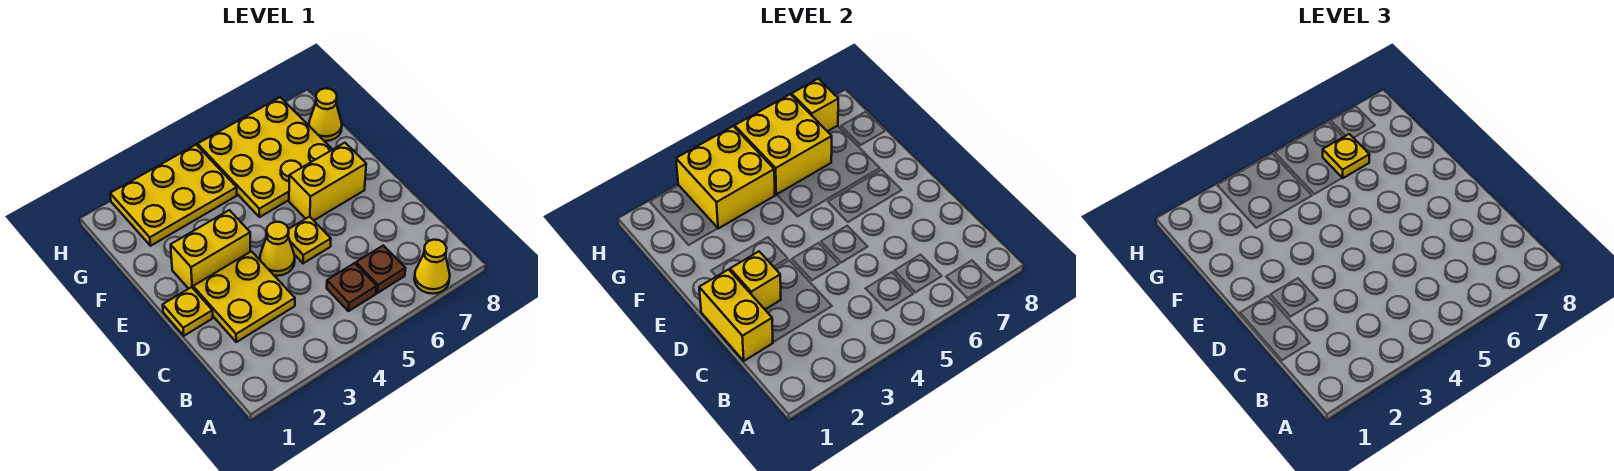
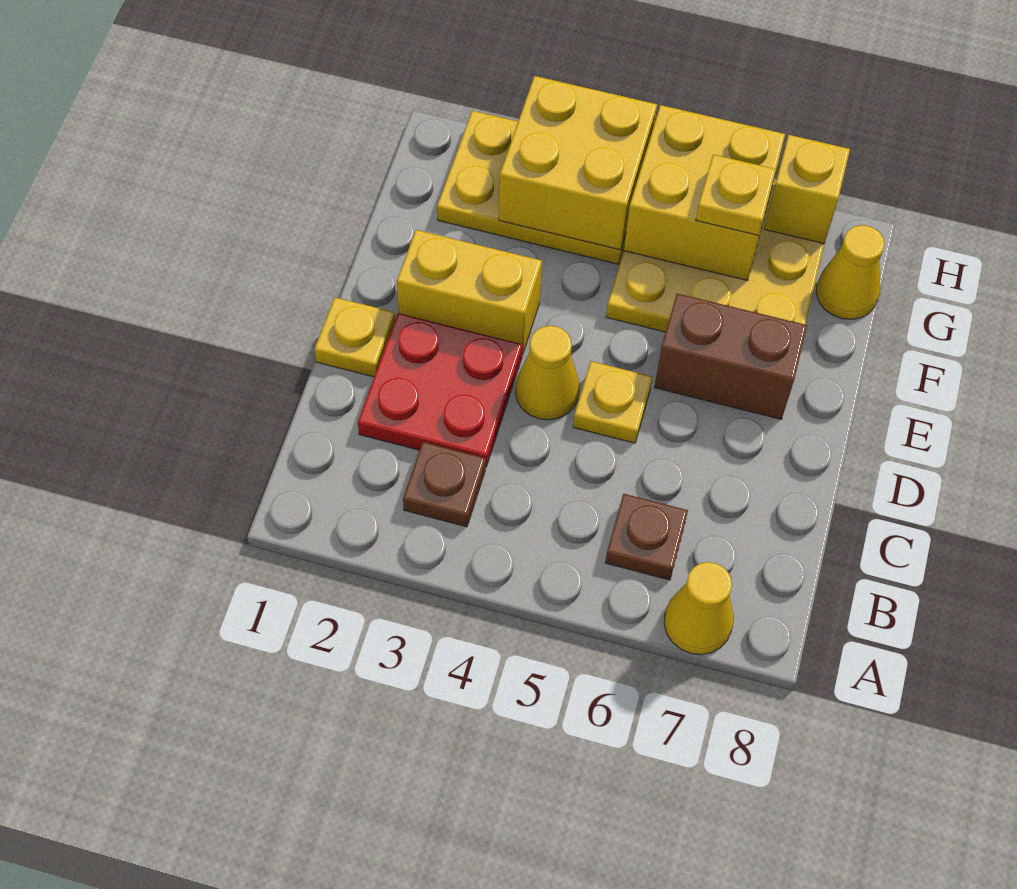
brown plate B5 level 1 -> brown plate B3 level 1
yellow brick C1:D1 level 2 -> none
yellow plate C2:D3 level 1 -> red plate C2:D3 level 1
yellow brick D2 level 2 -> none
yellow brick E6:E7 level 1 -> brown brick E6:E7 level 1

